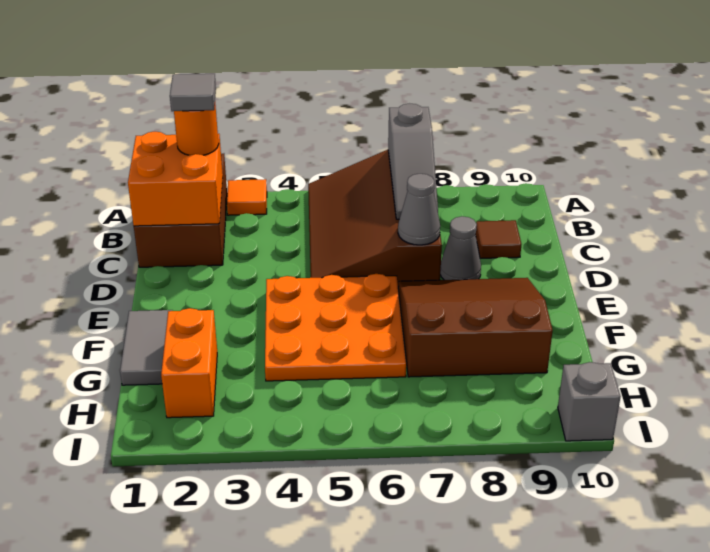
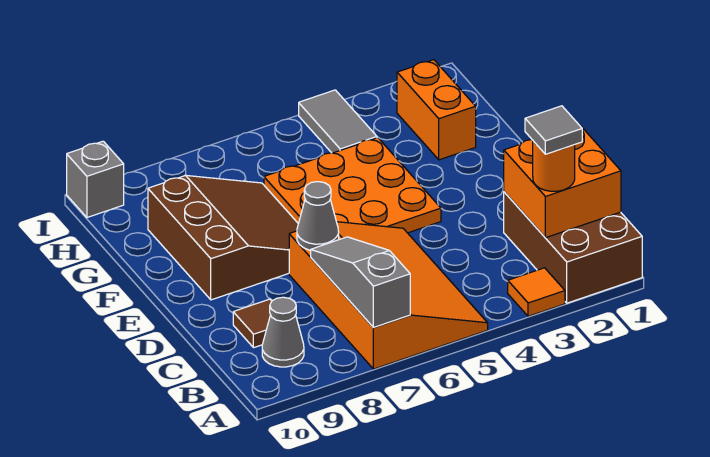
brown slope A5:D7 level 1 top 7 -> orange slope A5:D7 level 1 top 7
grey cone D8 level 1 -> grey cone B9 level 1
brown slope E7:G9 level 1 top G -> brown slope E7:G9 level 1 top 9
grey tile F1:G1 level 1 -> grey tile H4:I4 level 1

